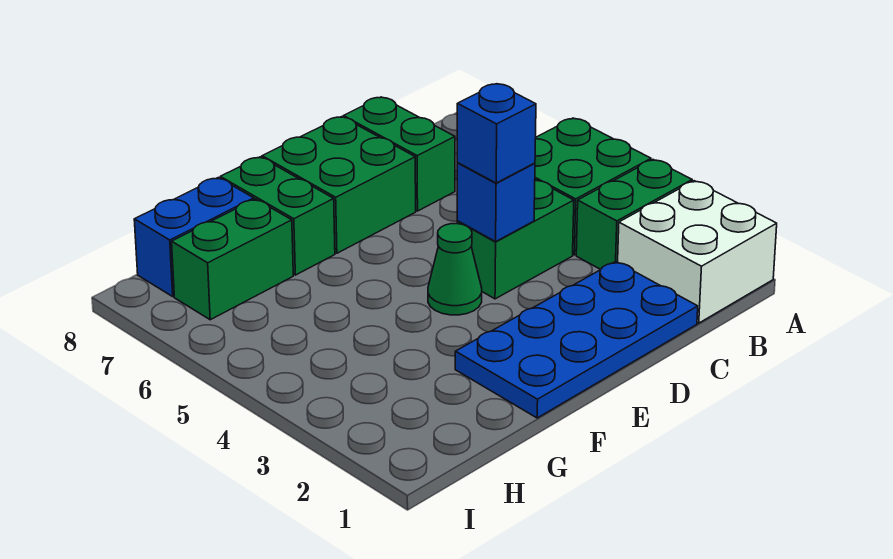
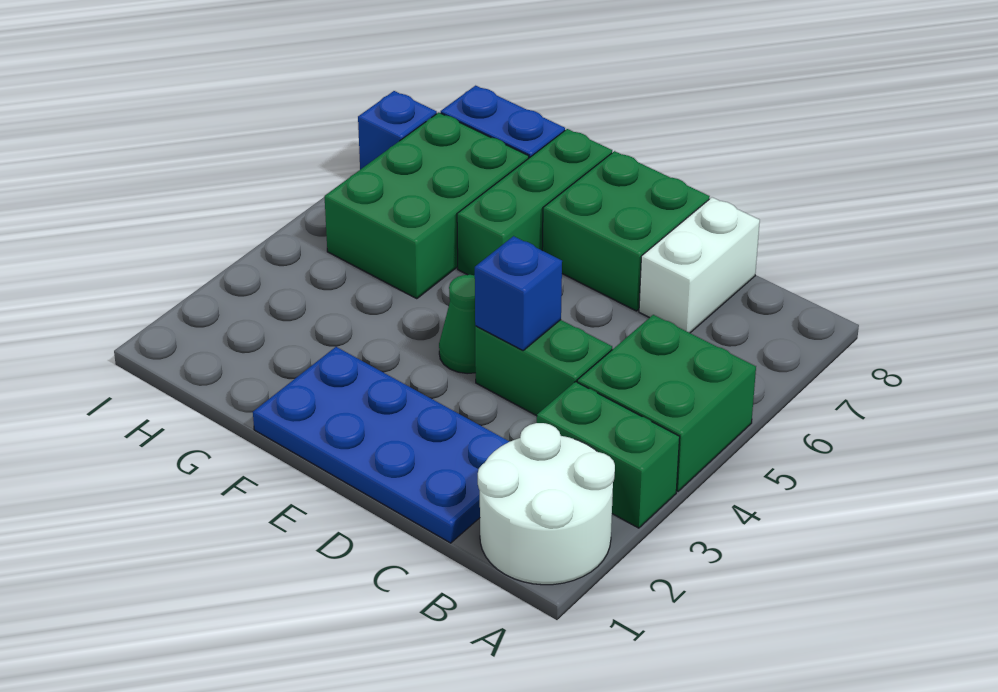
white brick A1:B2 level 1 -> white round brick A1:B2 level 1
green brick C7:C8 level 1 -> white brick C7:C8 level 1
blue brick D4 level 3 -> blue brick I7 level 1
green brick F7:F8 level 1 -> green brick F6:F8 level 1
green brick G7:H7 level 1 -> green brick G5:H7 level 1

